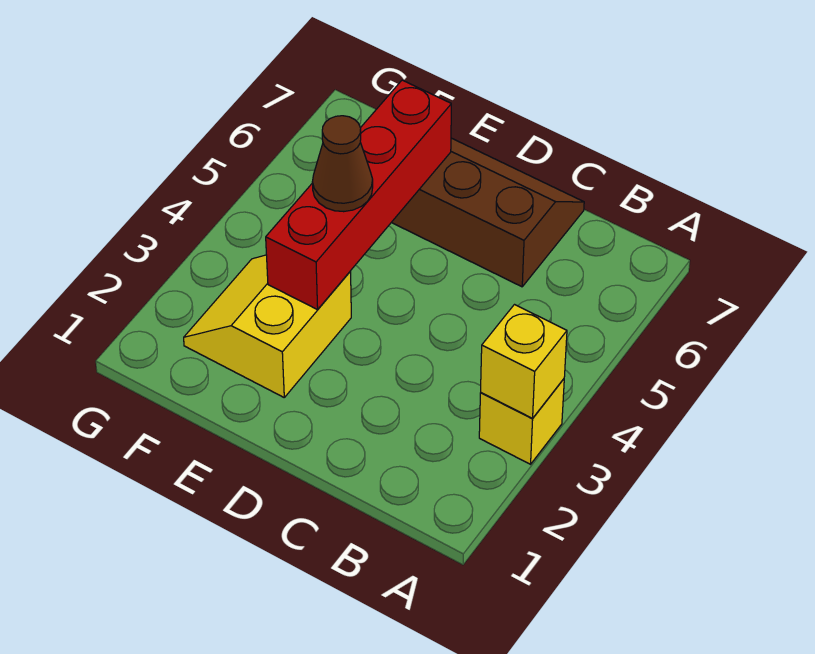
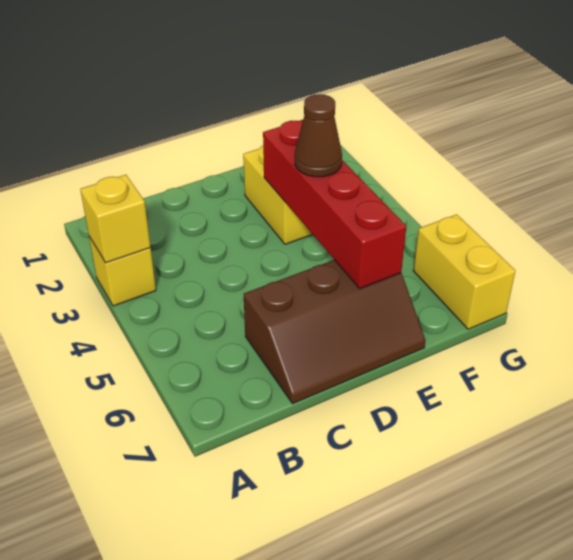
none -> yellow brick G6:G7 level 1

